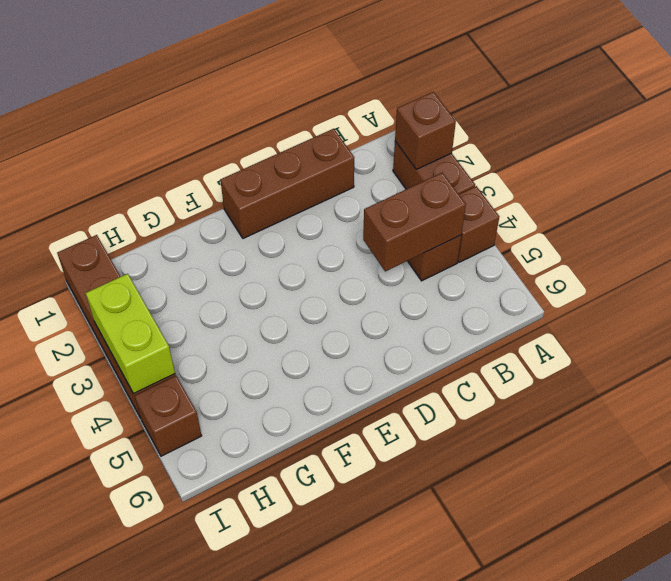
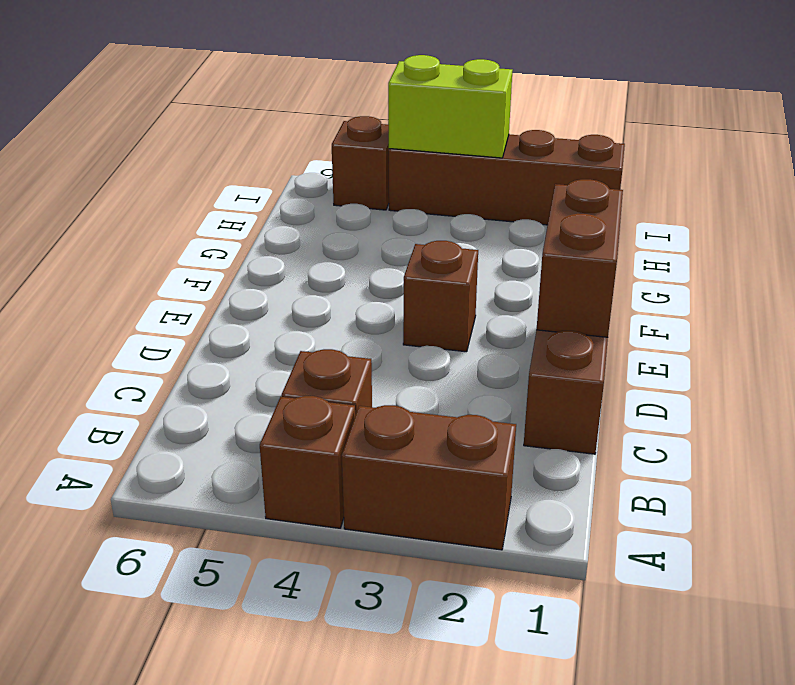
brown brick A2 level 2 -> brown brick E3 level 1
brown brick B4:C4 level 2 -> brown brick D1:E1 level 2

